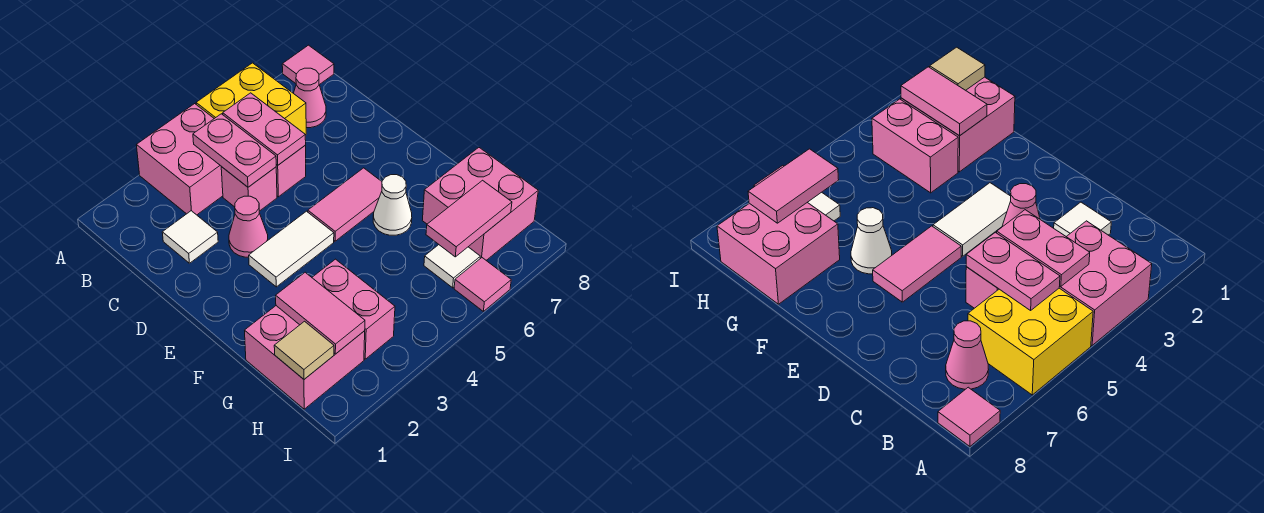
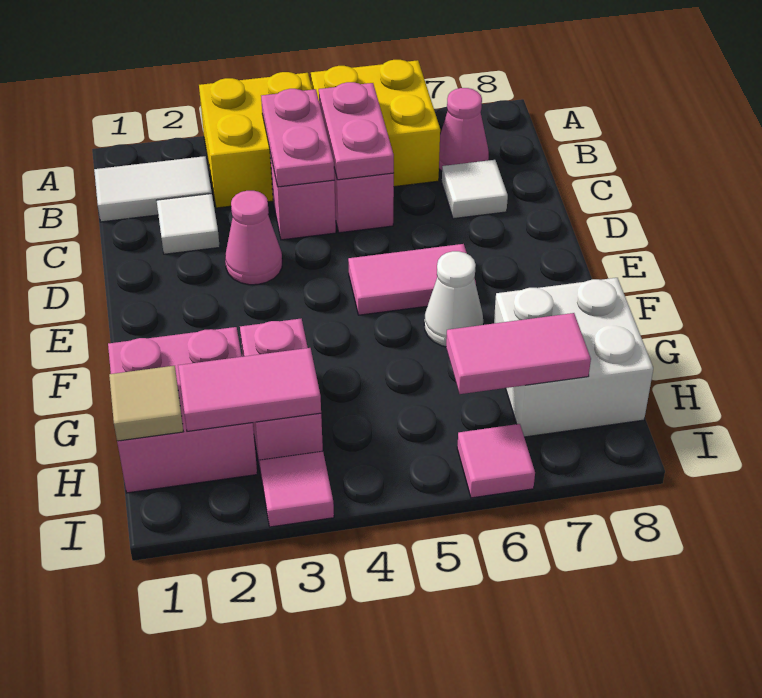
pink brick A3:B4 level 1 -> yellow brick A3:B4 level 1
pink tile A8 level 1 -> pink tile I3 level 1
white tile E3:E4 level 1 -> white tile B1:B2 level 1
pink tile G2:H2 level 2 -> pink tile H2:H3 level 2
pink brick G7:H8 level 1 -> white brick G7:H8 level 1
white tile H6 level 1 -> white tile C7 level 1

